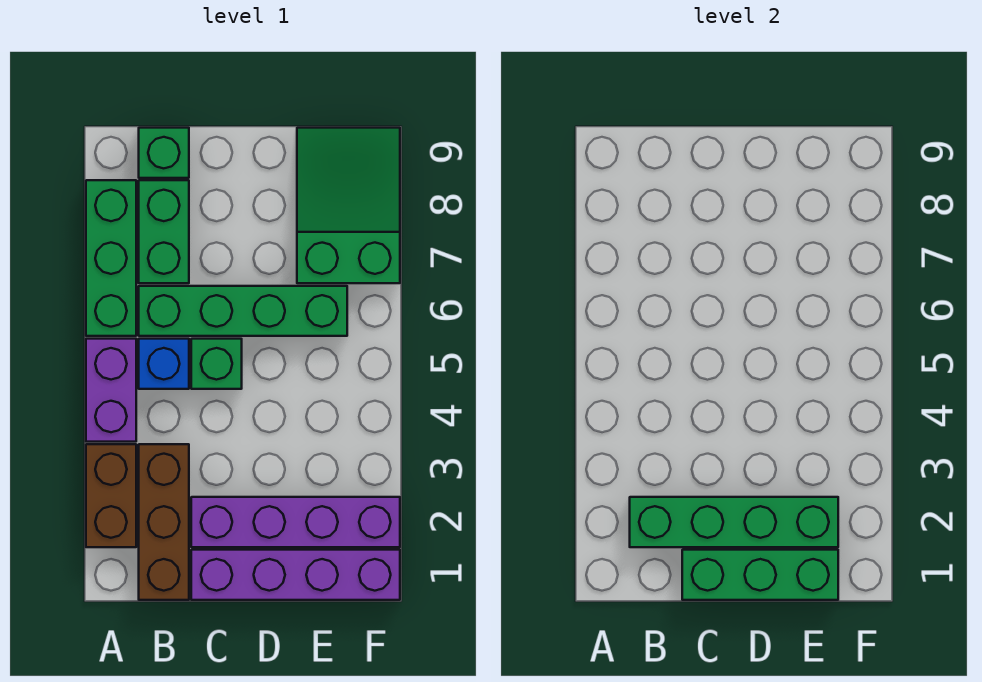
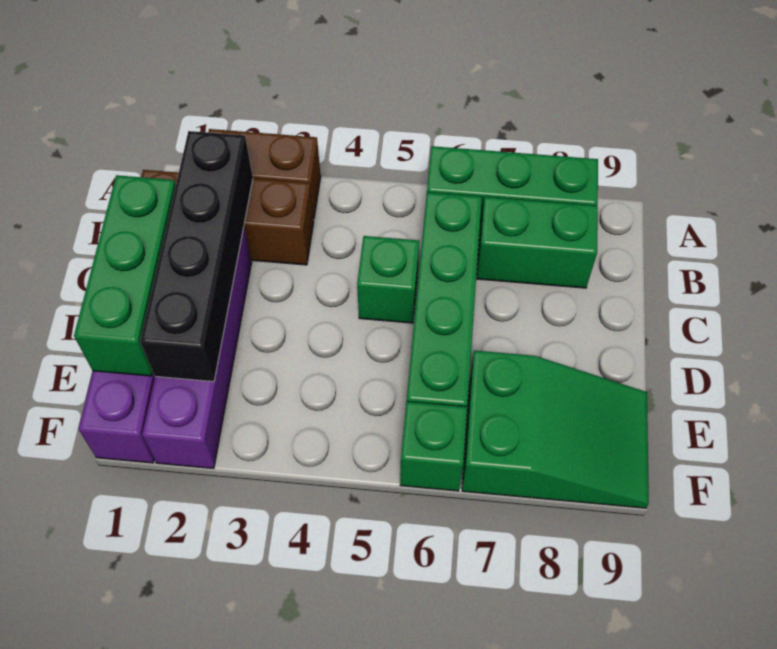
purple brick A4:A5 level 1 -> none
green brick B2:E2 level 2 -> black brick B2:E2 level 2
blue brick B5 level 1 -> none
green brick B9 level 1 -> green brick F6 level 1

